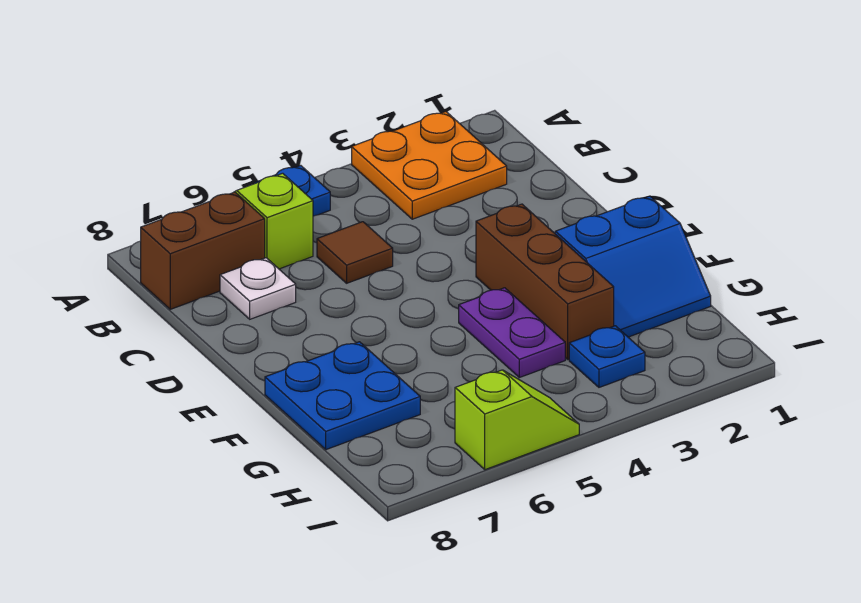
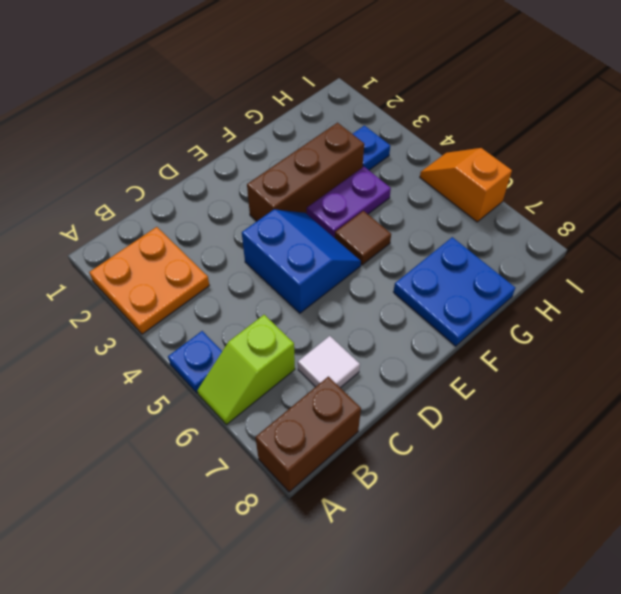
brown brick B7:B8 level 1 -> brown brick A8:B8 level 1
brown tile C5 level 1 -> brown tile F5 level 1
white plate C7 level 1 -> white tile C7 level 1
blue slope F1:G2 level 1 top F -> blue slope D4:E5 level 1 top D
lime slope I5:I6 level 1 top 6 -> orange slope I5:I6 level 1 top 6

